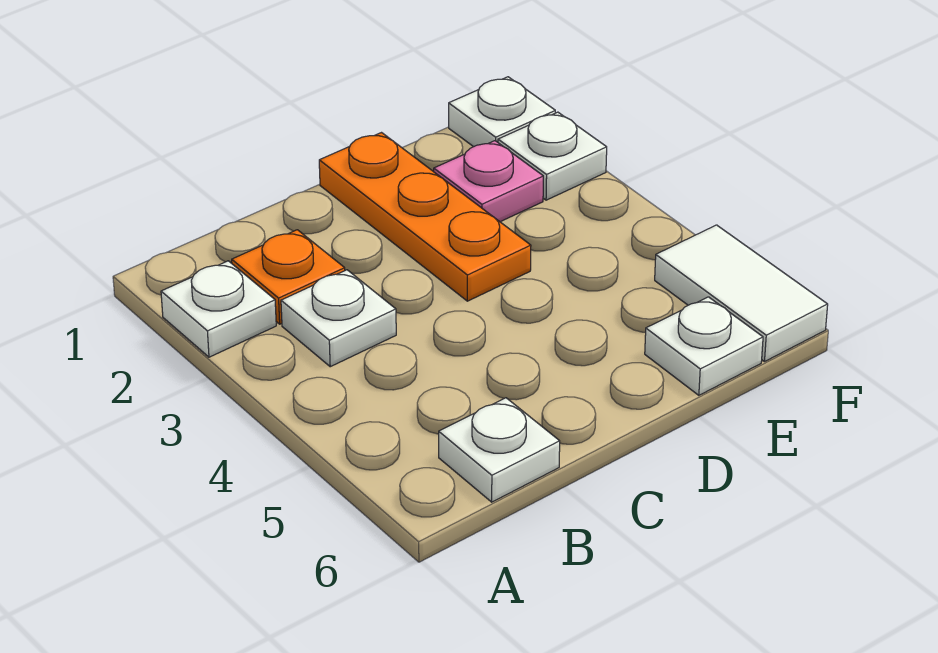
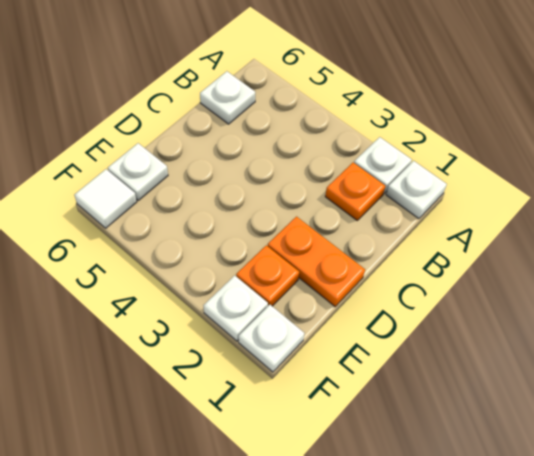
white plate B3 level 1 -> white plate A1 level 1
orange plate D1:D3 level 1 -> orange plate D1:D2 level 1
pink plate E2 level 1 -> orange plate E2 level 1
white tile F5:F6 level 1 -> white tile F6 level 1

